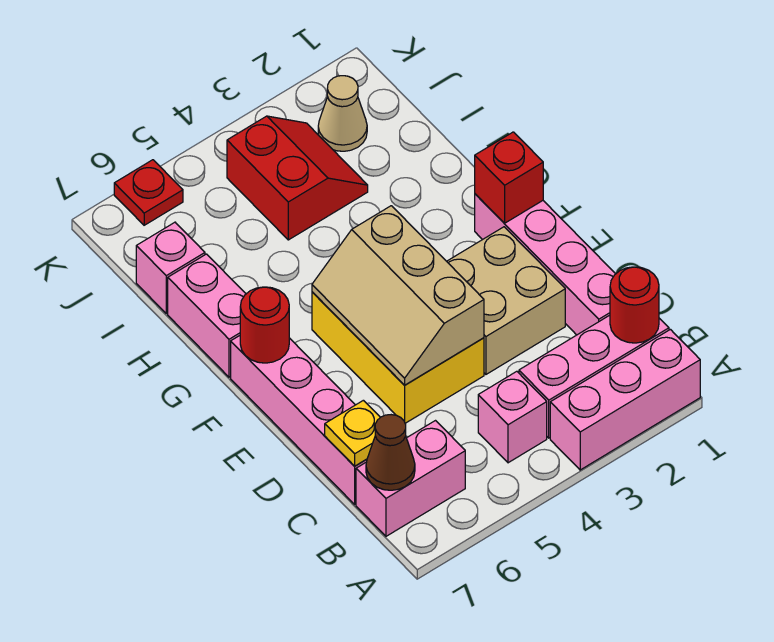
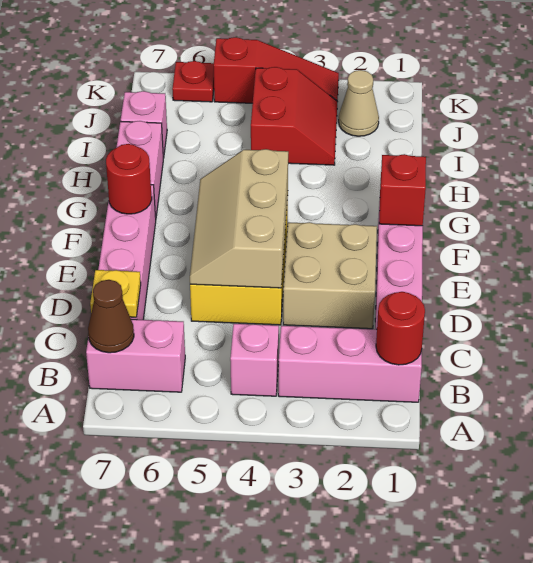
pink brick A1:A3 level 1 -> none
none -> red slope K3:K5 level 1 top 5

